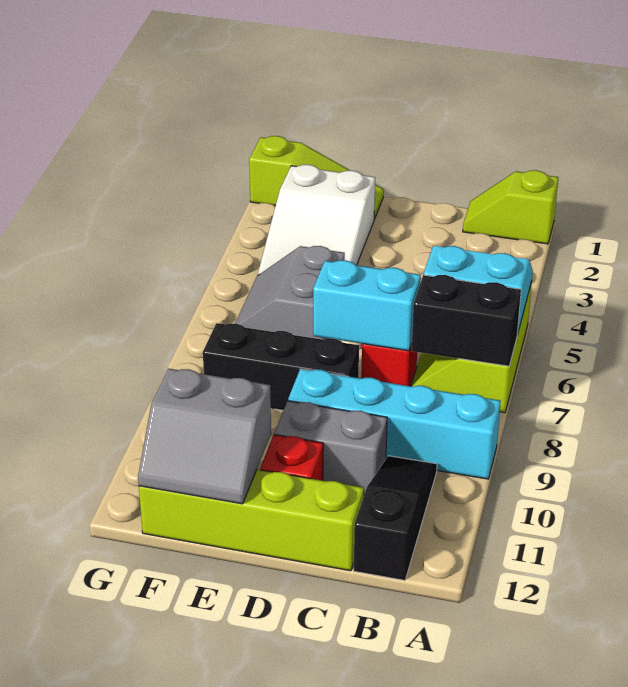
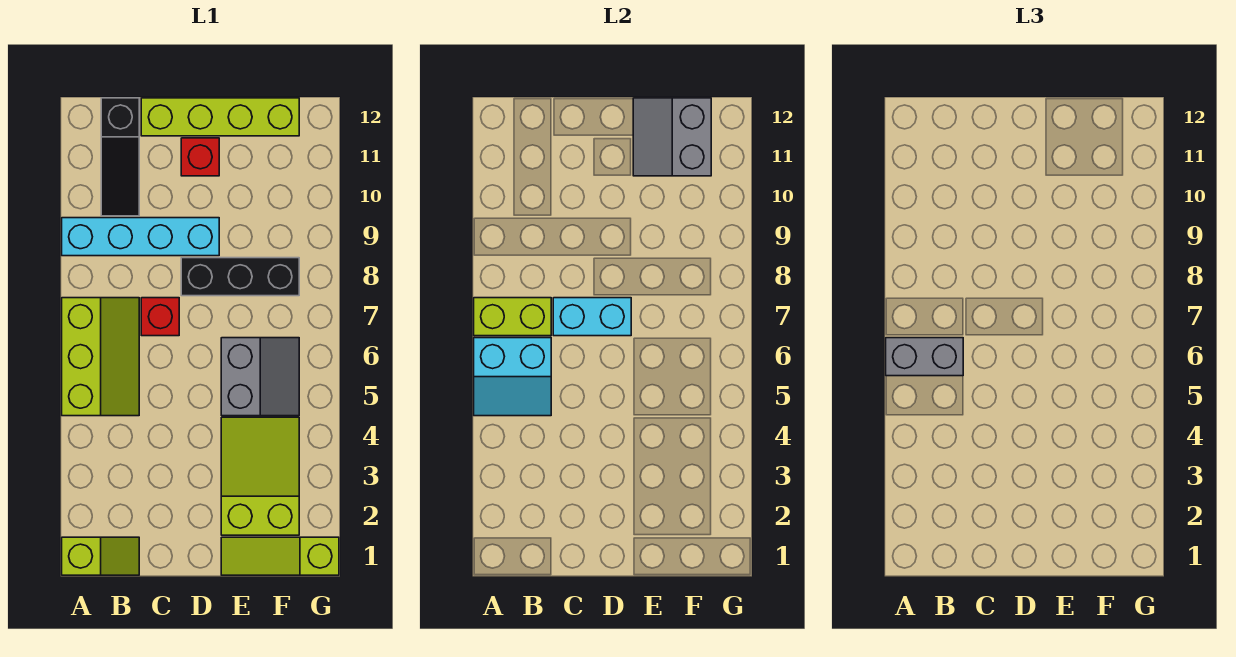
black brick A7:B7 level 2 -> lime brick A7:B7 level 2
grey brick C10:D10 level 1 -> grey brick A6:B6 level 3
white slope E2:F4 level 1 top 2 -> lime slope E2:F4 level 1 top 2
grey slope E11:F12 level 2 top 11 -> grey slope E11:F12 level 2 top F

